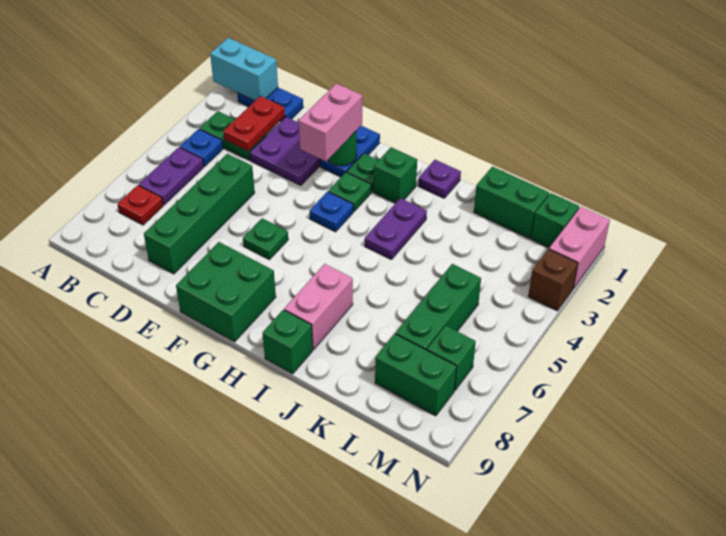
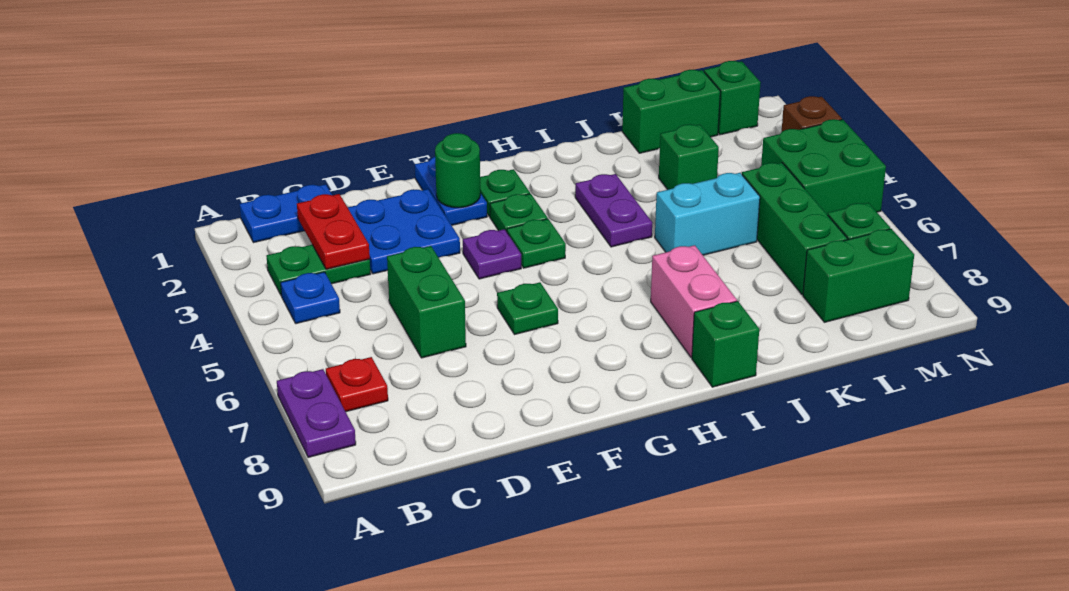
cyan brick A1:B1 level 2 -> cyan brick J5:K5 level 1
purple plate B5:B6 level 1 -> purple plate A7:A8 level 1
purple plate D2:E3 level 1 -> blue plate D2:E3 level 1
green brick D5:D8 level 1 -> green brick D5:D6 level 1
pink brick F2:F3 level 3 -> none
green brick F8:G9 level 1 -> green brick M4:N5 level 1
blue plate G4 level 1 -> green plate G4 level 1
green brick H2 level 1 -> green brick K3 level 1
purple plate I1 level 1 -> purple plate F4 level 1
pink brick N1:N2 level 1 -> none

